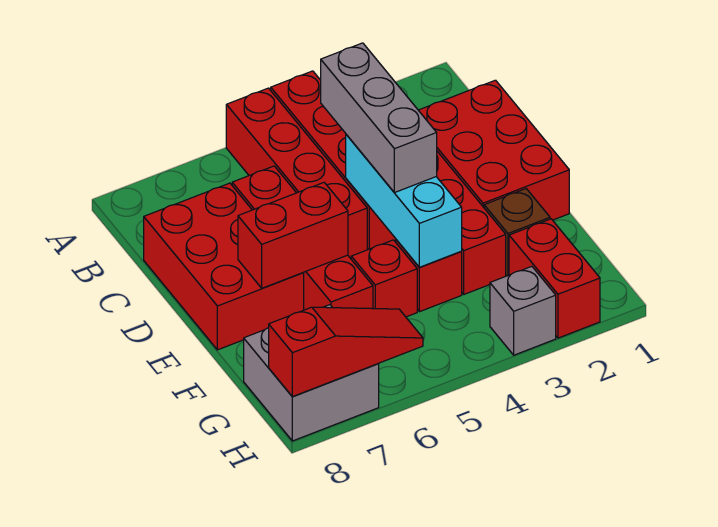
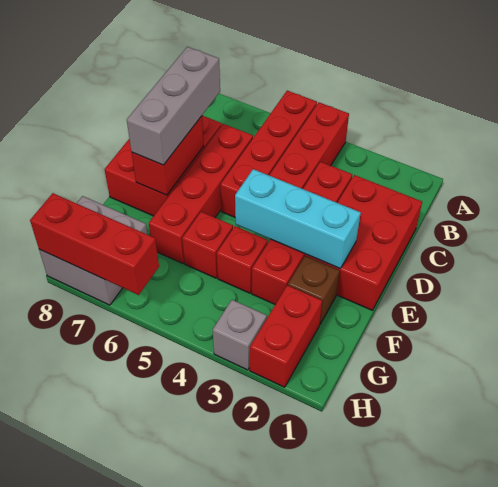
grey brick C4:E4 level 3 -> grey brick C7:E7 level 3
cyan brick D4:F4 level 2 -> cyan brick E2:E4 level 2
red brick E6:E7 level 2 -> red brick D7:E7 level 2
red slope H6:H8 level 2 top 8 -> red brick H6:H8 level 2

